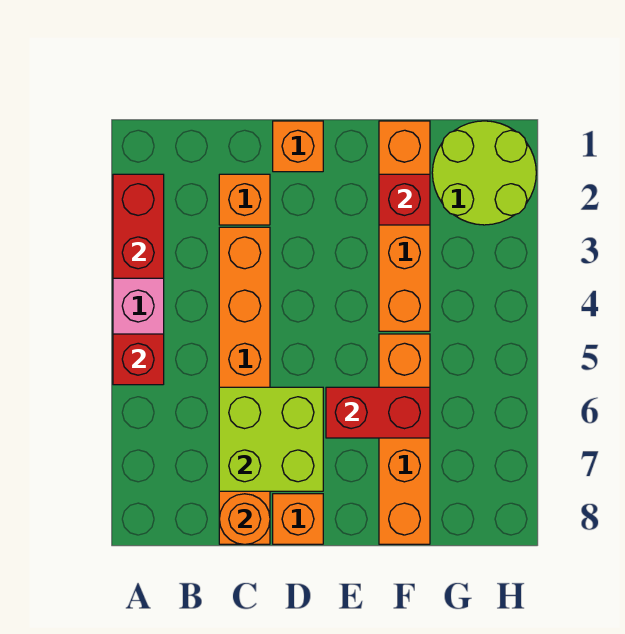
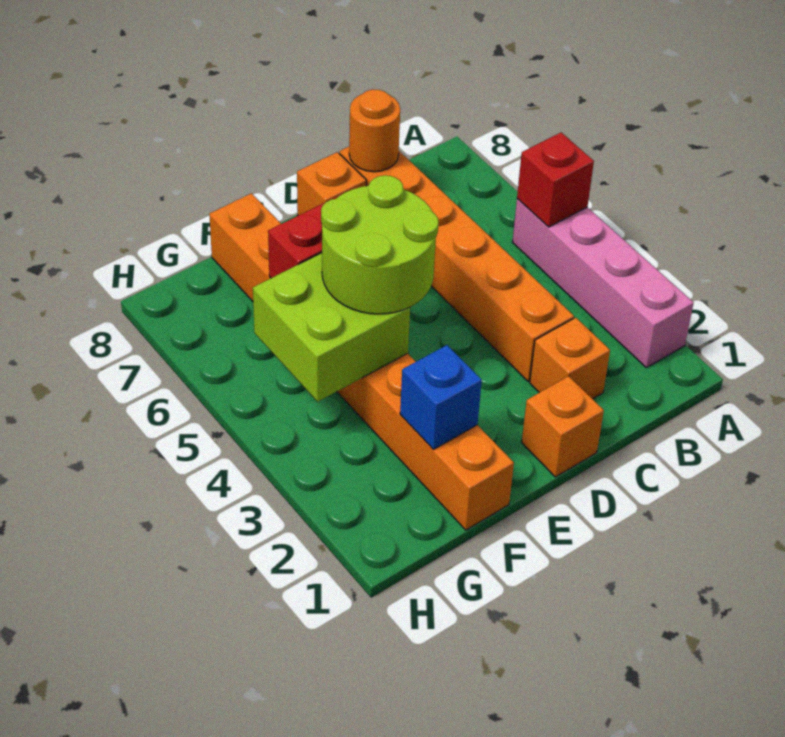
red brick A2:A3 level 2 -> none
lime brick C6:D7 level 2 -> lime brick F4:G5 level 2
red brick F2 level 2 -> blue brick F2 level 2
lime round brick G1:H2 level 1 -> lime round brick E4:F5 level 3

